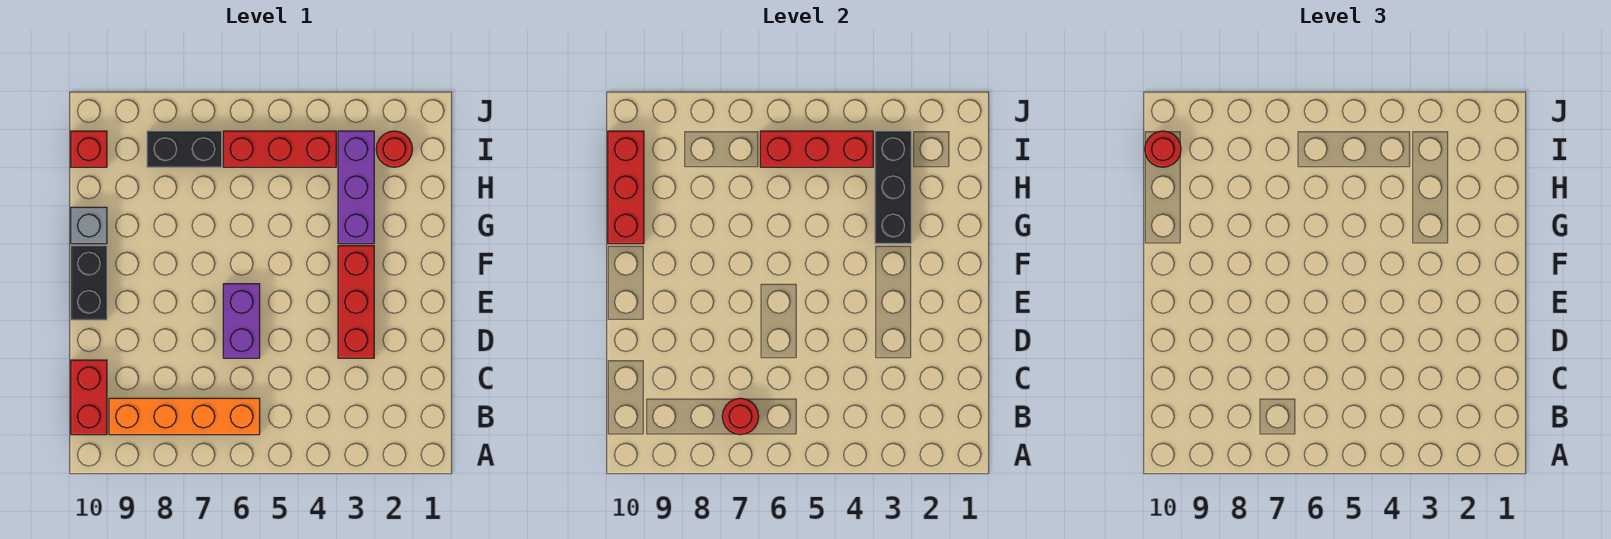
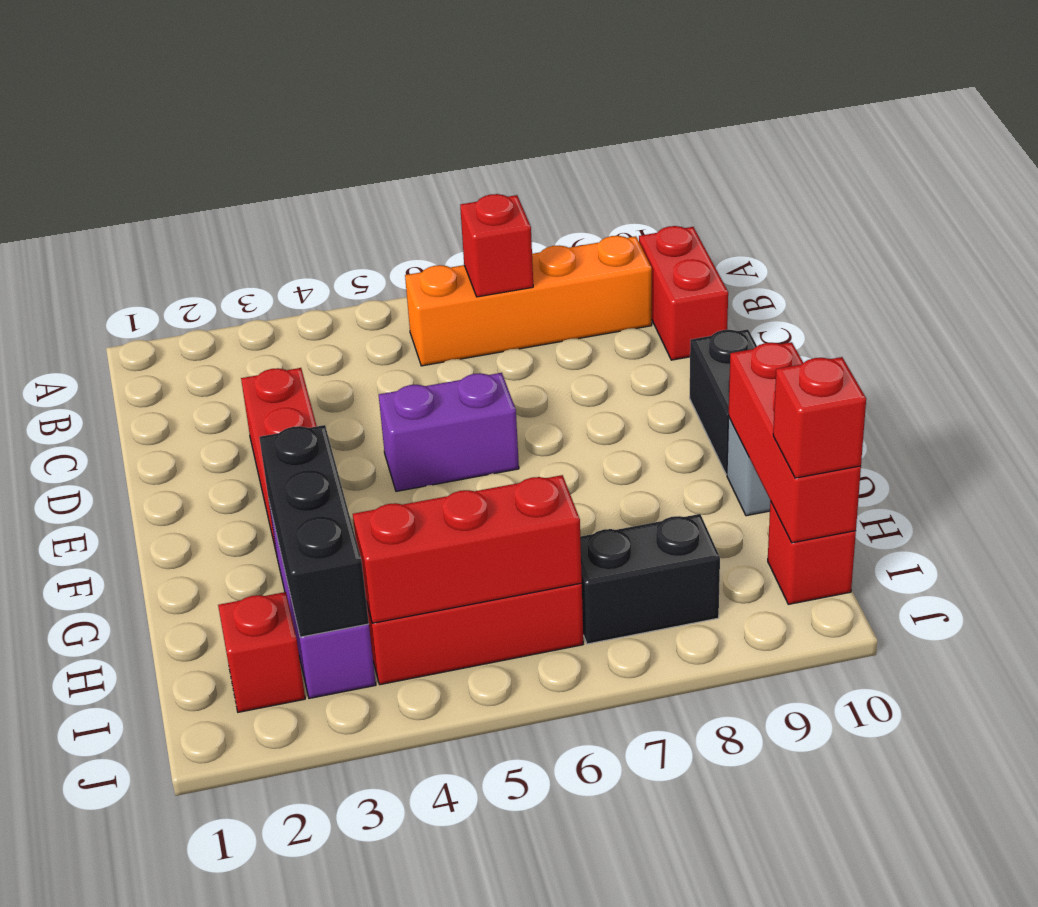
red round brick B7 level 2 -> red brick B7 level 2
purple brick D6:E6 level 1 -> purple brick E5:E6 level 1
red round brick I2 level 1 -> red brick I2 level 1
red round brick I10 level 3 -> red brick I10 level 3

